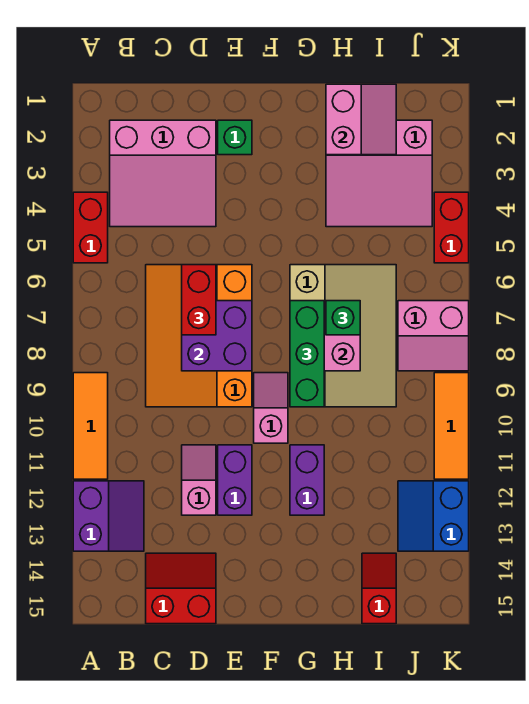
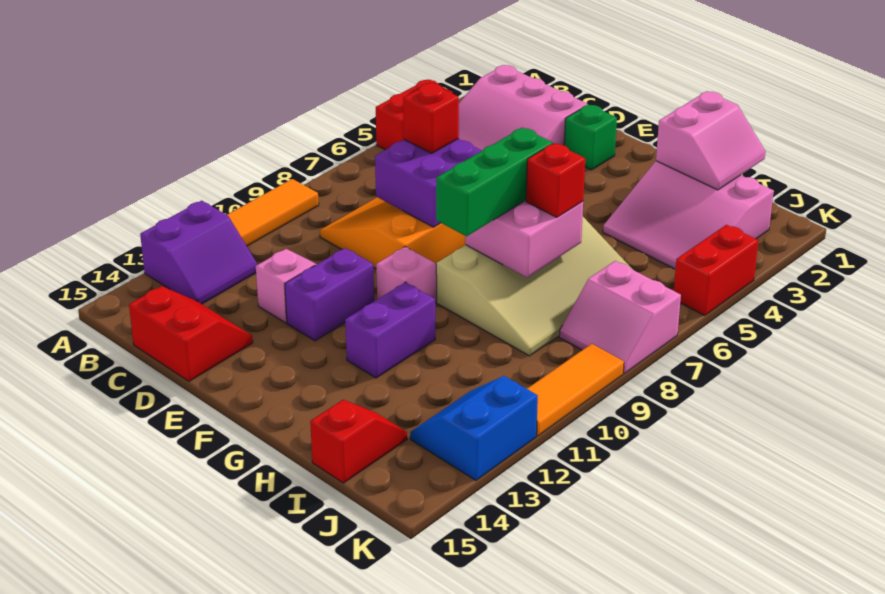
red brick D6:D7 level 3 -> red brick D7 level 3
green brick H7 level 3 -> red brick H7 level 3

